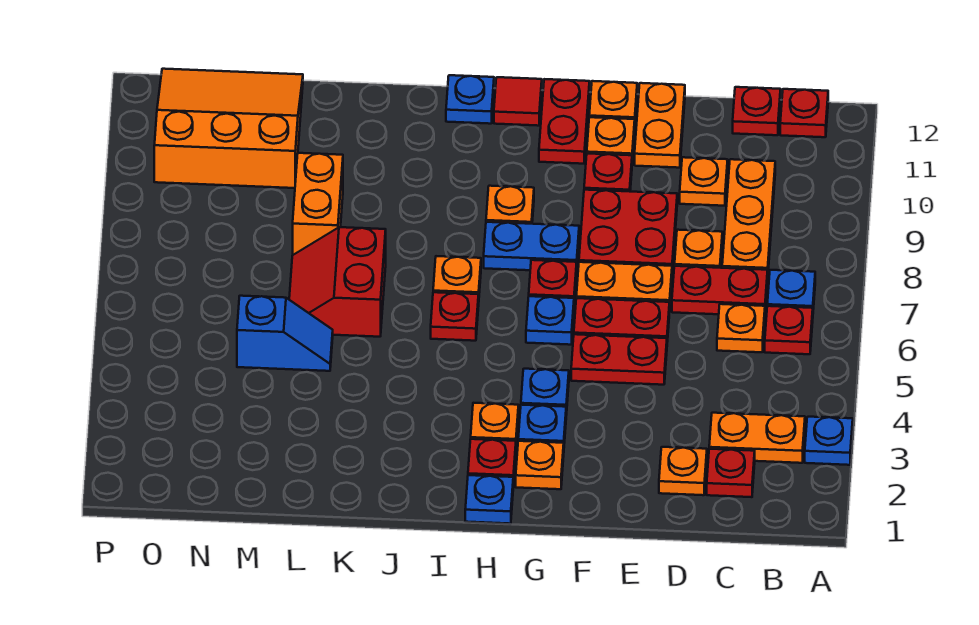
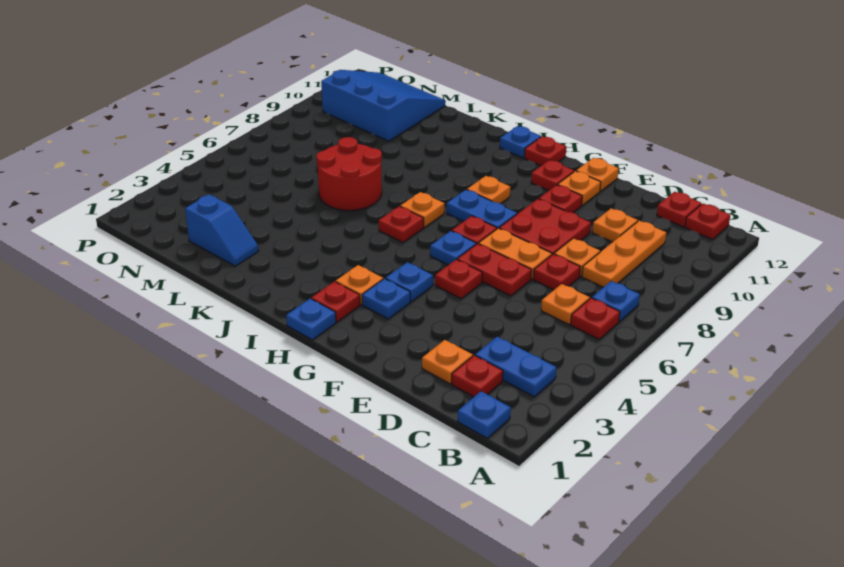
blue plate A3 level 1 -> blue plate B1 level 1
orange plate B3:C3 level 1 -> blue plate B3:C3 level 1
red plate C7:D7 level 1 -> red plate D7 level 1
red plate E5:F5 level 1 -> red plate F5 level 1
orange plate E11:E12 level 1 -> none
orange plate G2 level 1 -> none
red plate G11:G12 level 1 -> red plate G11 level 1
red tile H12 level 1 -> red plate H12 level 1
red slope K6:L7 level 1 top K -> red round brick K6:L7 level 1
blue slope L5:M5 level 1 top M -> blue slope L2:M2 level 1 top M
orange brick L8:L9 level 1 -> none
orange slope M10:O12 level 1 top 10 -> blue slope M10:O12 level 1 top 10

